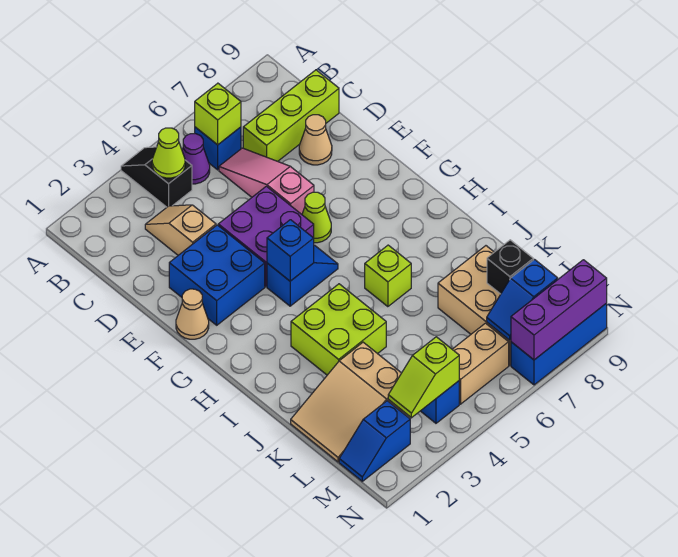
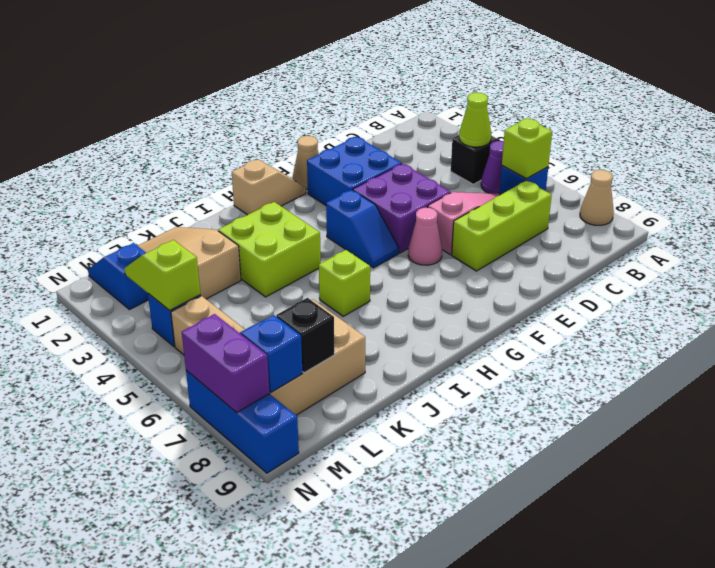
tan slope C3:D3 level 1 top D -> tan slope G1:H1 level 1 top H
lime brick C7:C9 level 1 -> lime brick C7:E7 level 1
tan cone D8 level 1 -> tan cone A8 level 1
lime cone F6 level 1 -> pink cone F6 level 1
blue brick G4 level 2 -> none
purple brick N7:N9 level 2 -> purple brick N7:N8 level 2

